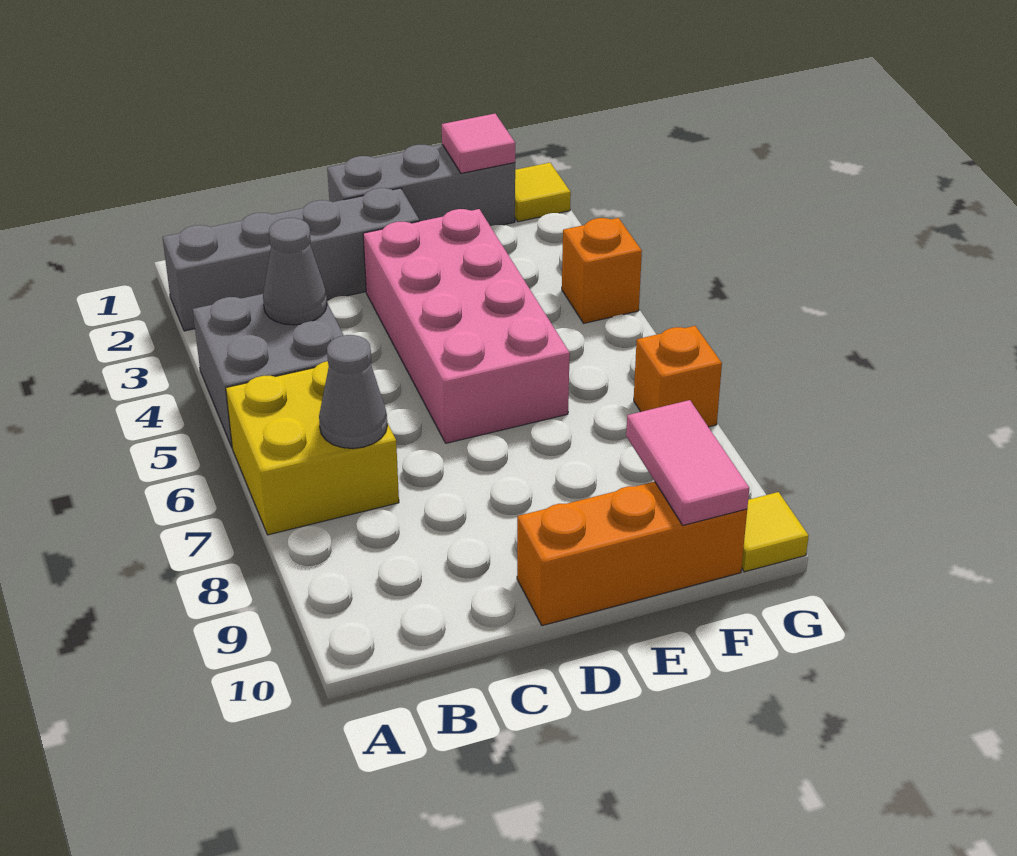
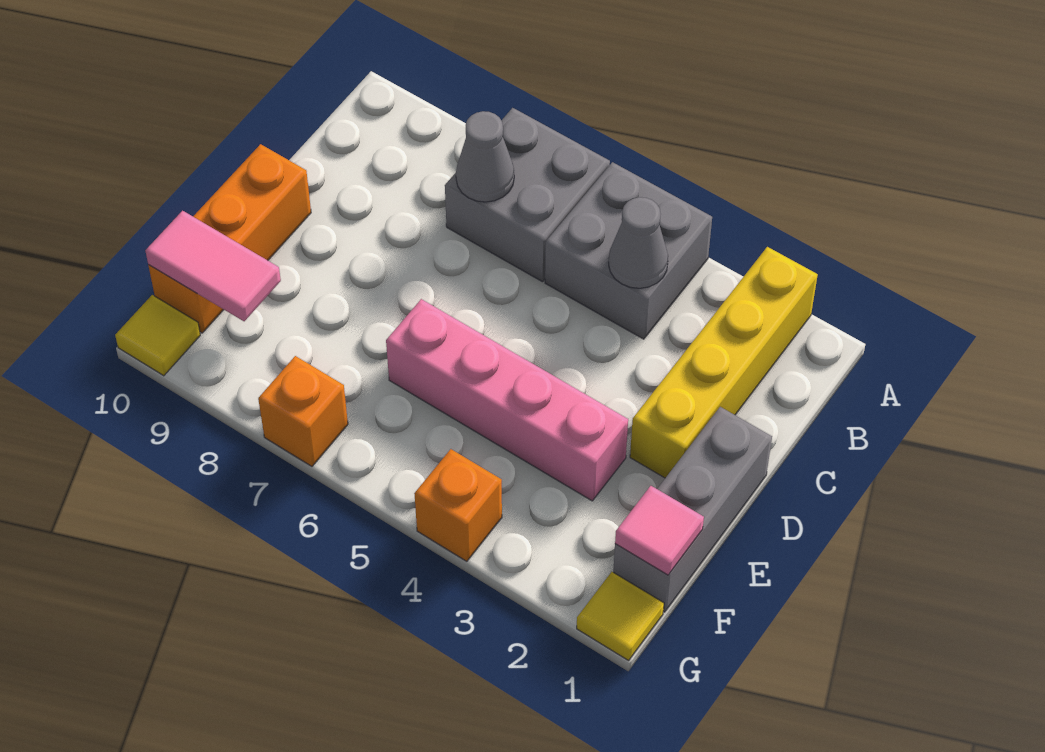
grey brick A2:D2 level 1 -> yellow brick A2:D2 level 1
yellow brick A6:B7 level 1 -> grey brick A6:B7 level 1
pink brick D3:E6 level 1 -> pink brick E3:E6 level 1

